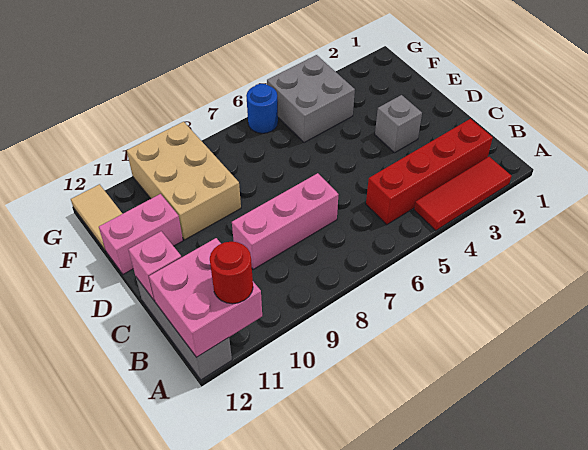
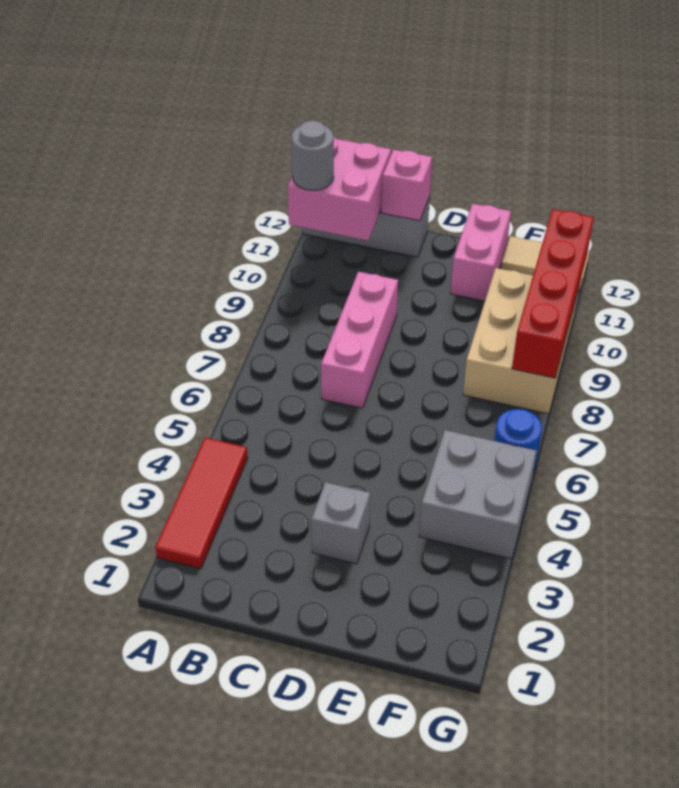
red round brick A11 level 3 -> grey round brick A11 level 3
red brick B2:B5 level 1 -> red brick G8:G11 level 2
tan brick E9:G10 level 1 -> tan brick F8:G10 level 1

